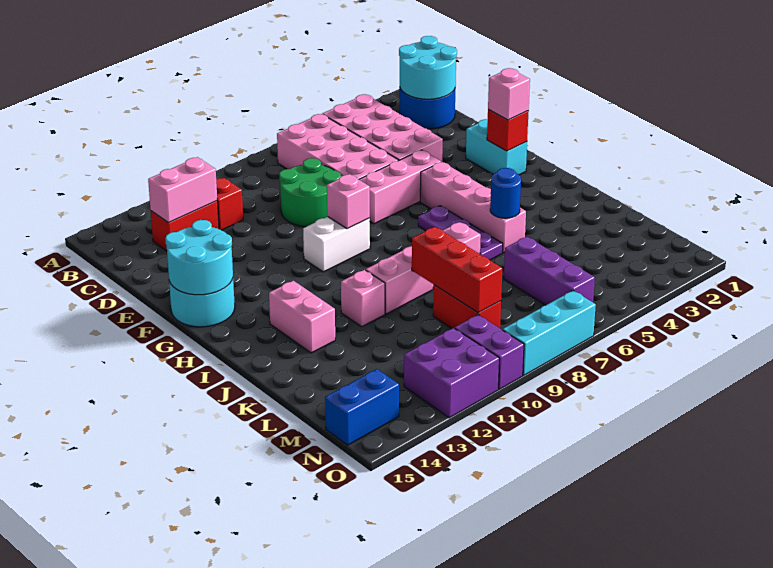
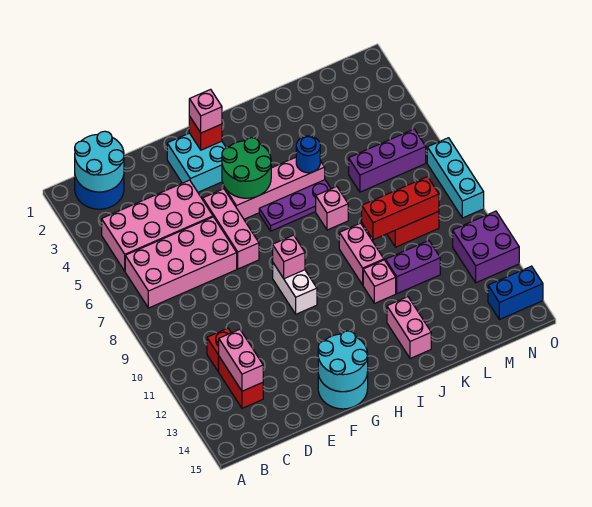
green round brick D8:E9 level 1 -> green round brick G4:H5 level 2
cyan brick F2:G2 level 1 -> cyan brick F2:G3 level 1
pink brick I13:J13 level 1 -> pink brick J13:J14 level 1
purple brick N10:O10 level 1 -> purple brick K11:L11 level 1
blue brick N14:N15 level 1 -> blue brick N14:O14 level 1

